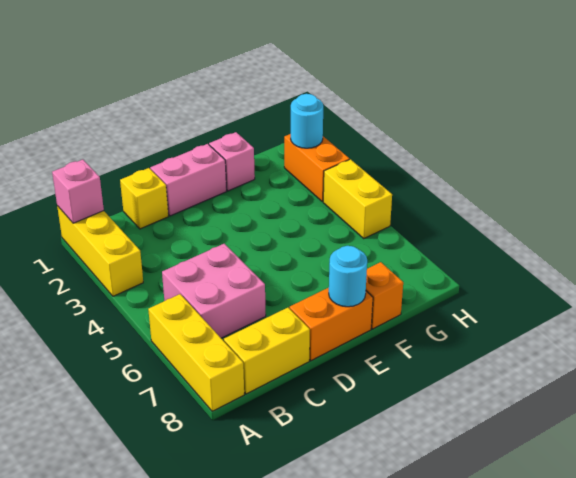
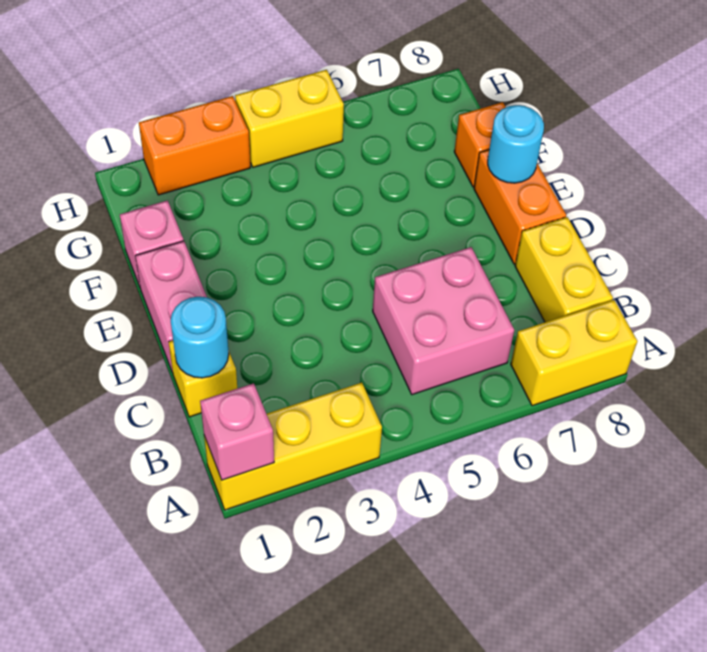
yellow brick A6:A8 level 1 -> yellow brick A7:A8 level 1
cyan round brick H2 level 2 -> cyan round brick C1 level 2

